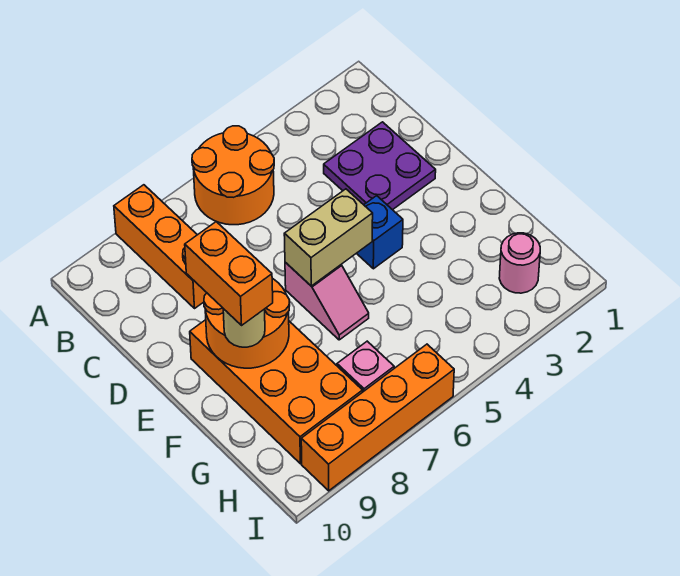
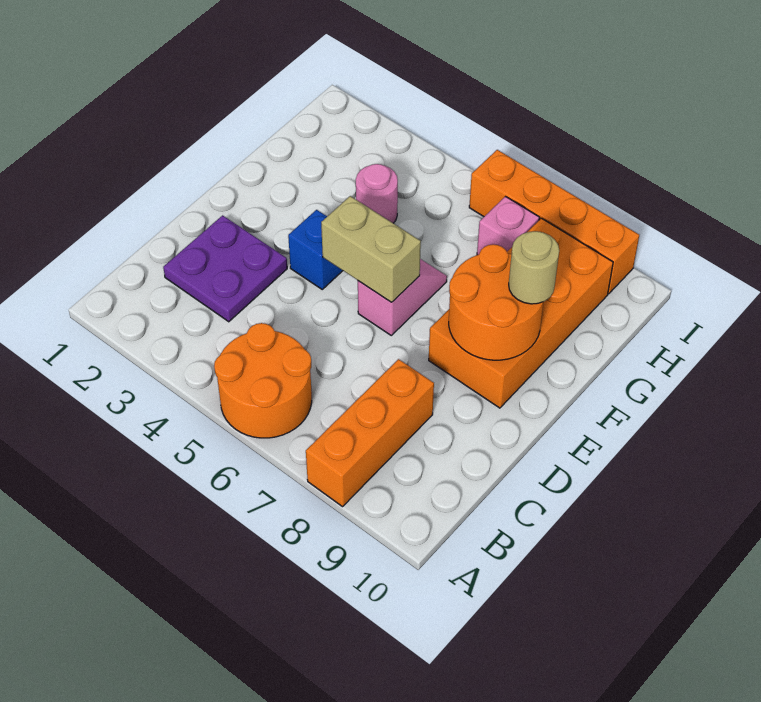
orange brick E9:F9 level 4 -> none
pink round brick H2 level 1 -> pink round brick G4 level 1

